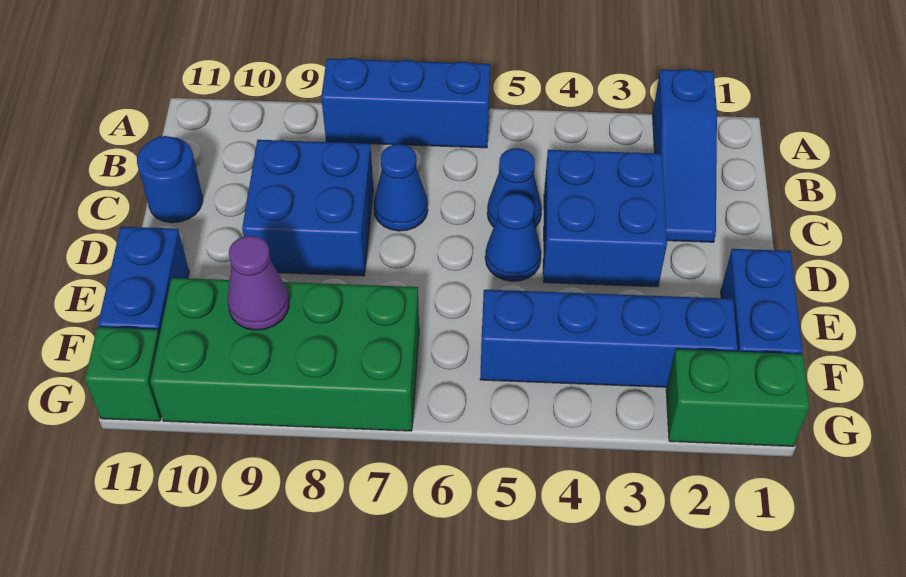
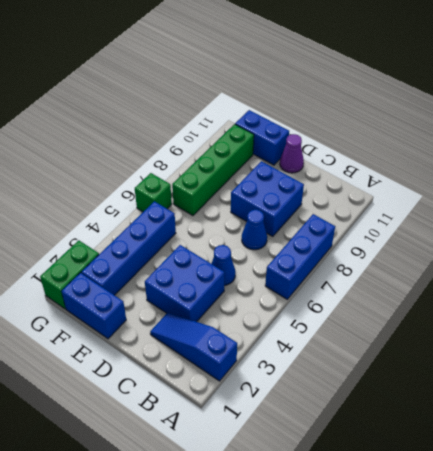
blue round brick C11 level 1 -> none
blue cone D5 level 1 -> none
green brick F7:G10 level 1 -> green brick F7:F10 level 1
purple cone F9 level 2 -> purple cone D11 level 1
green brick G11 level 1 -> green brick G6 level 1

